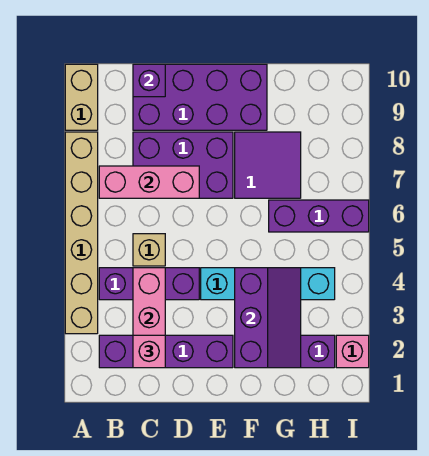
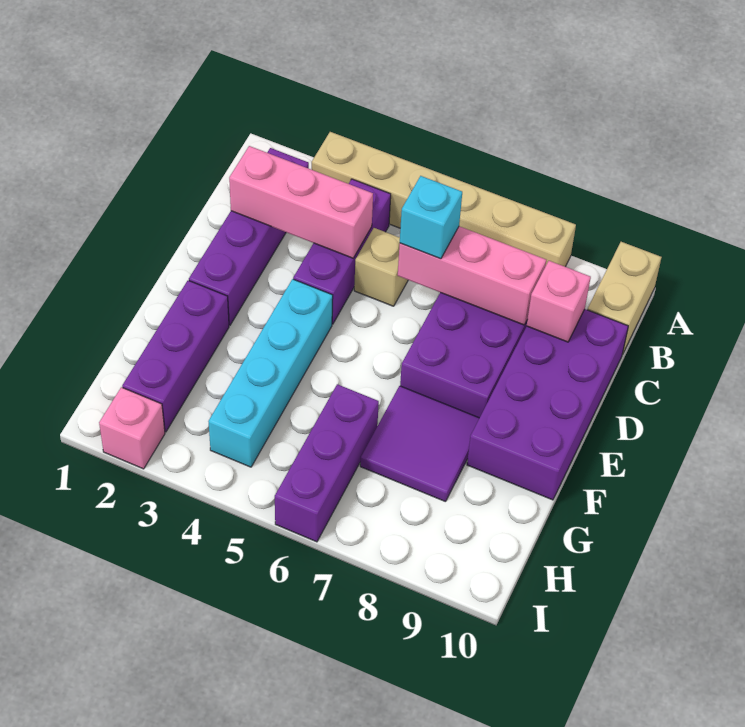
tan brick A9:A10 level 1 -> tan brick A10:B10 level 1
pink brick B7:D7 level 2 -> pink brick C6:C8 level 2
pink brick C2 level 3 -> pink brick C9 level 2
none -> cyan brick C6 level 3
purple brick C10 level 2 -> none
purple slope F2:G4 level 2 top F -> none

